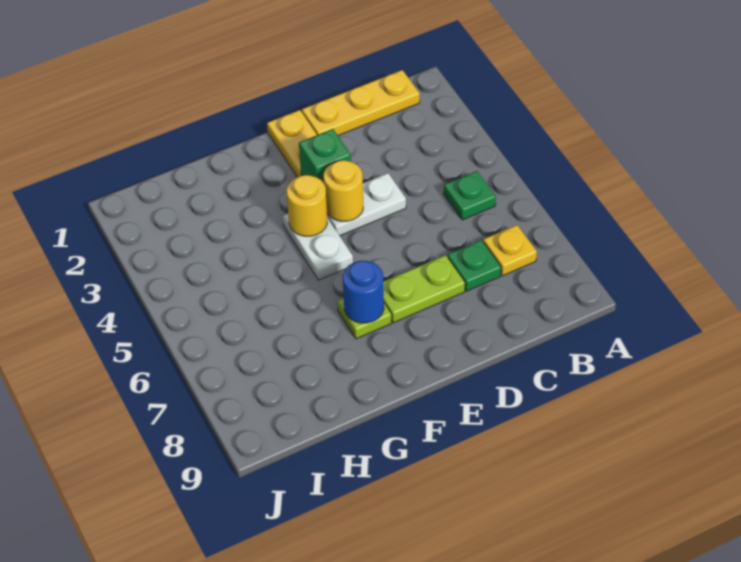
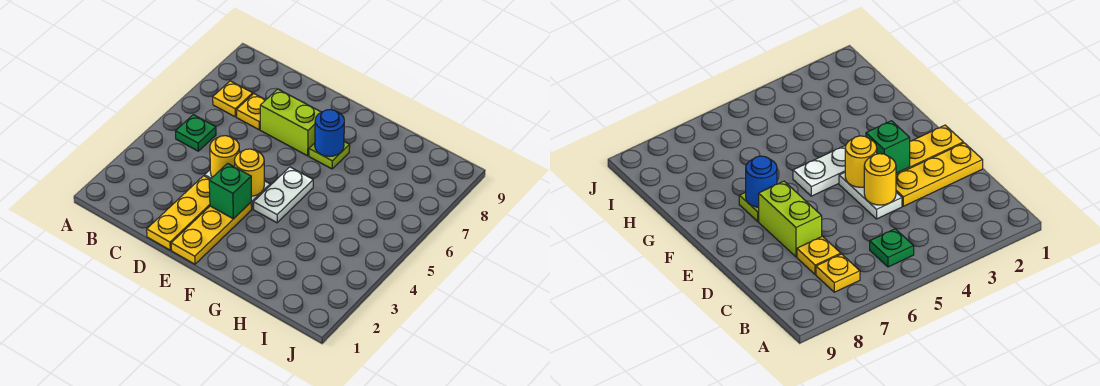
yellow plate B1:D1 level 1 -> yellow plate D1:D3 level 1
green plate C7 level 1 -> yellow plate C7 level 1
lime plate D7:E7 level 1 -> lime brick D7:E7 level 1
yellow round brick F4 level 2 -> yellow round brick D4 level 2

